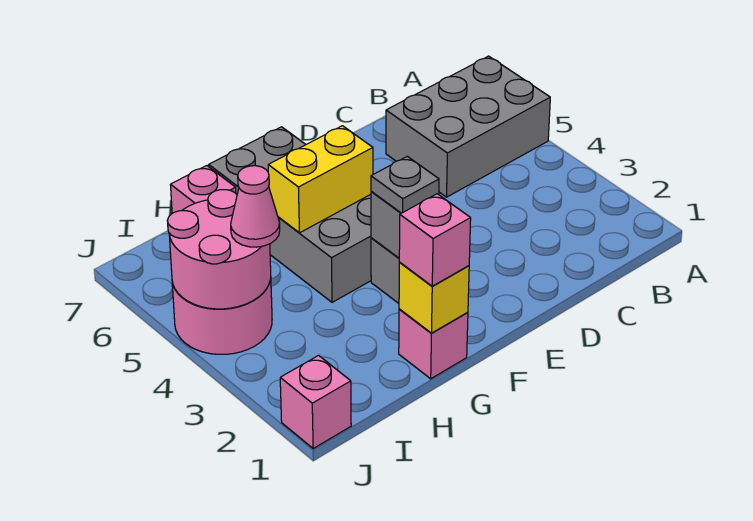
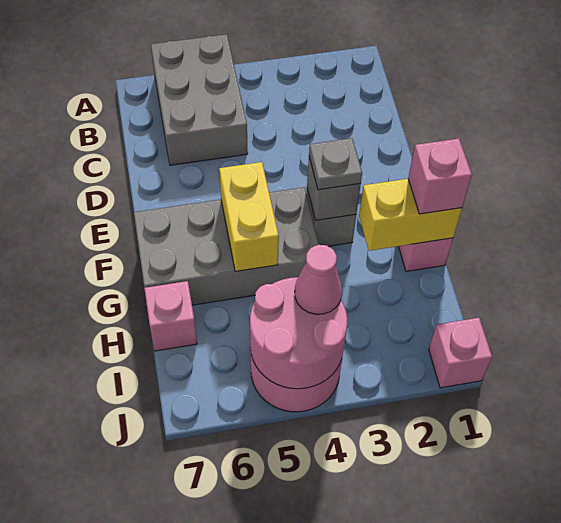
yellow brick G1 level 2 -> yellow brick G1:G2 level 2

